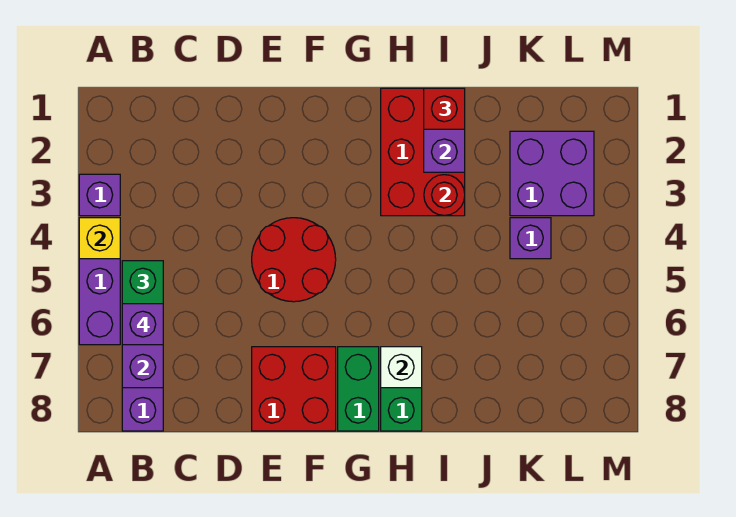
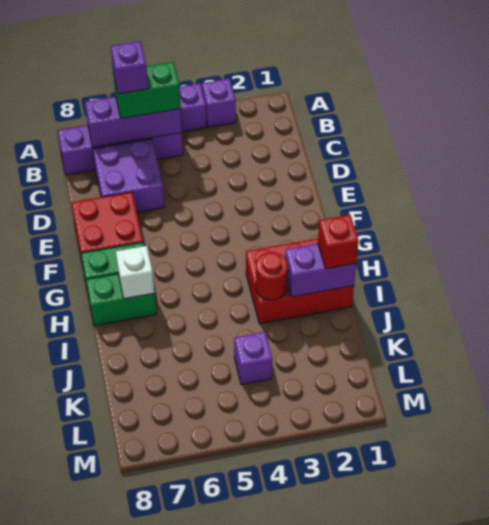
yellow brick A4 level 2 -> none
red round brick E4:F5 level 1 -> none
purple brick K2:L3 level 1 -> purple brick C6:D7 level 1

